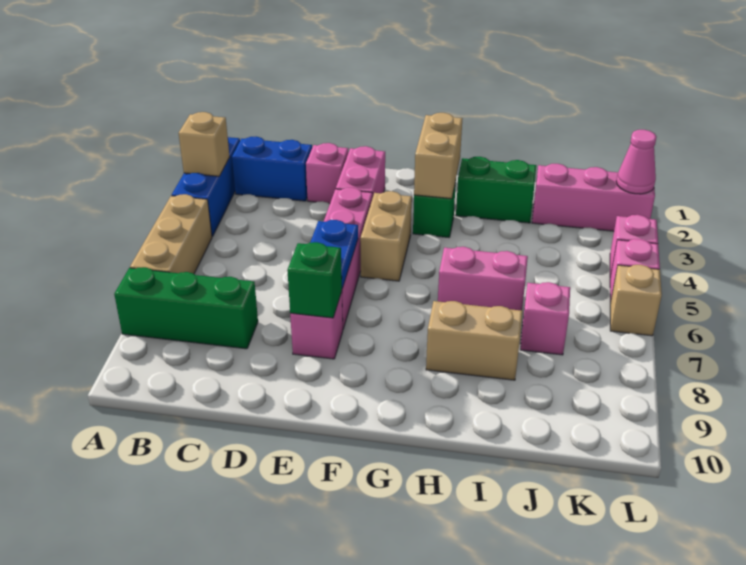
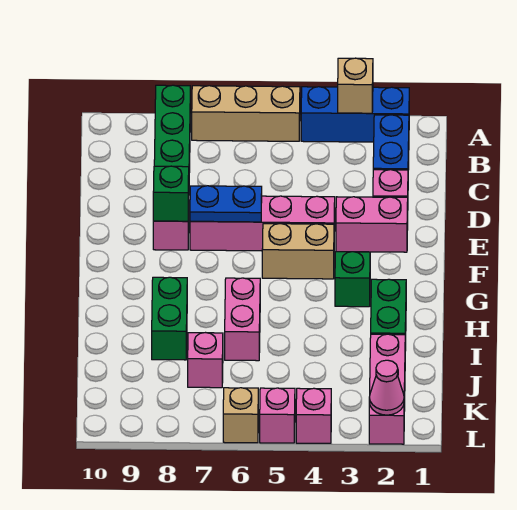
tan brick G2:G3 level 2 -> none
tan brick H8:I8 level 1 -> green brick H8:I8 level 1

